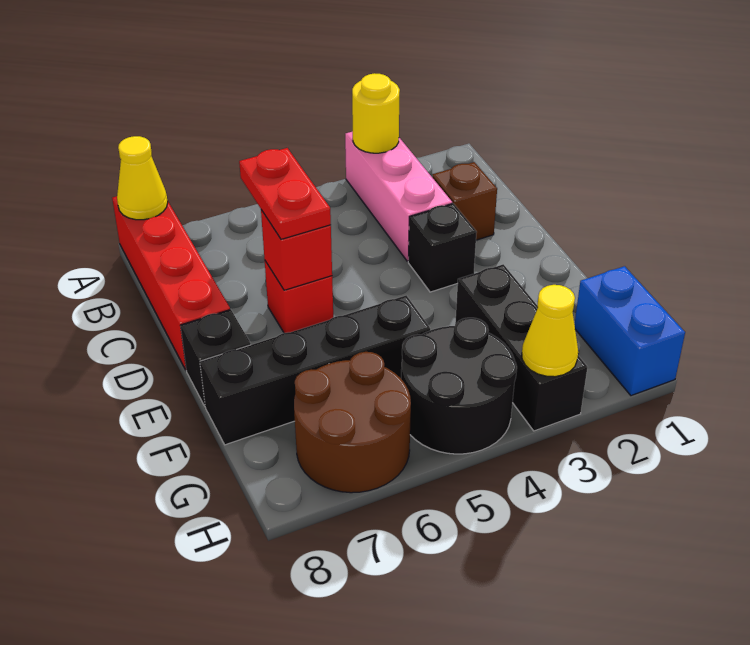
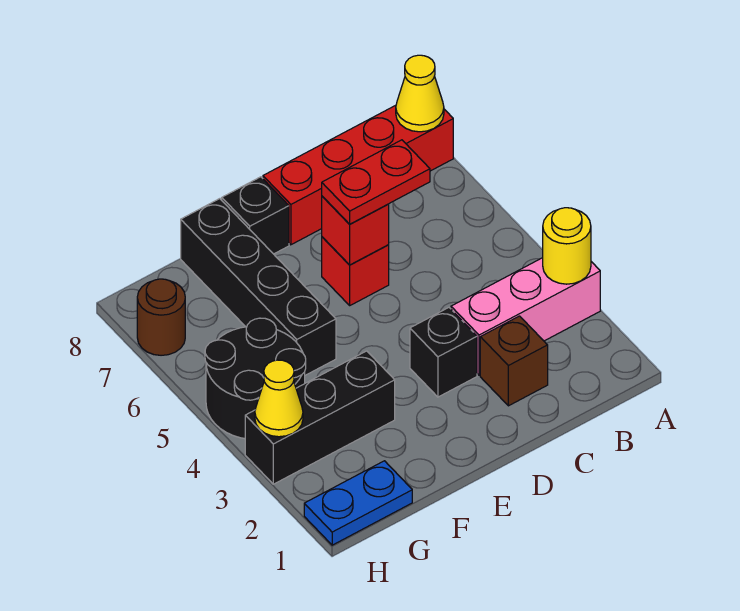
blue brick G1:H1 level 1 -> blue plate G1:H1 level 1
brown round brick G6:H7 level 1 -> brown round brick H7 level 1

